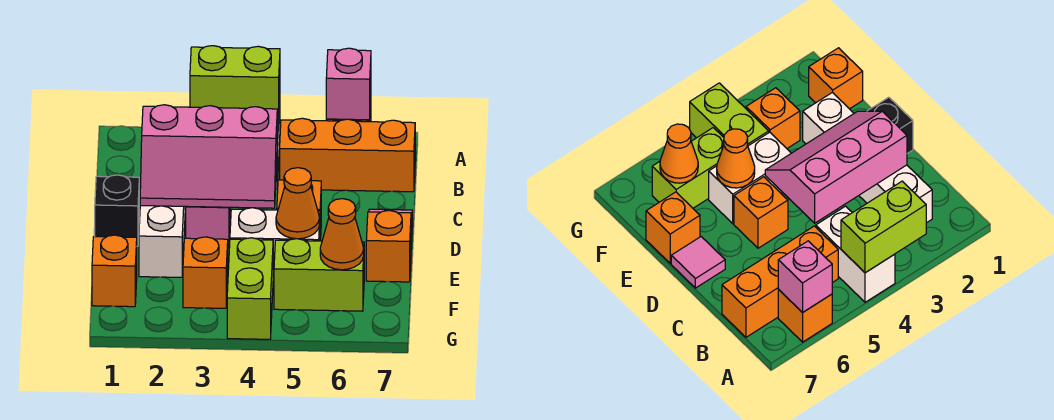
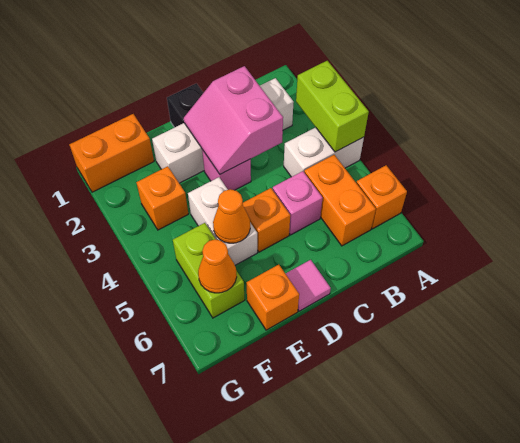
pink brick A6 level 2 -> pink brick C5 level 1
orange brick B5:B7 level 1 -> orange brick B5:B6 level 1
pink slope C2:D4 level 2 top C -> pink slope C2:D3 level 2 top C
orange brick F1 level 1 -> orange brick F1:G1 level 1
lime brick F4:G4 level 1 -> none

